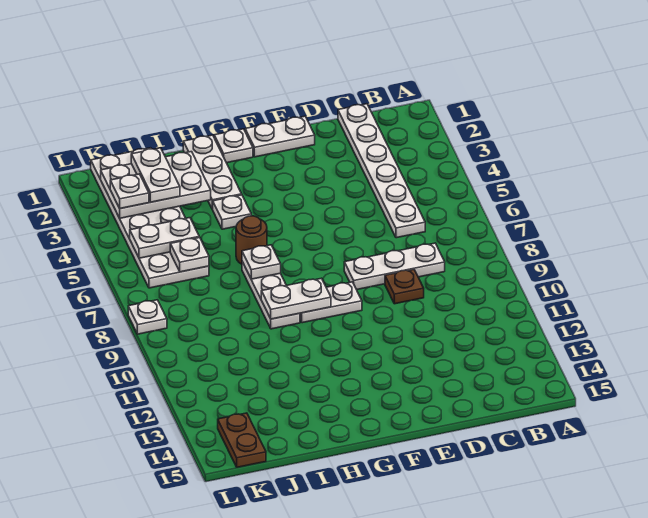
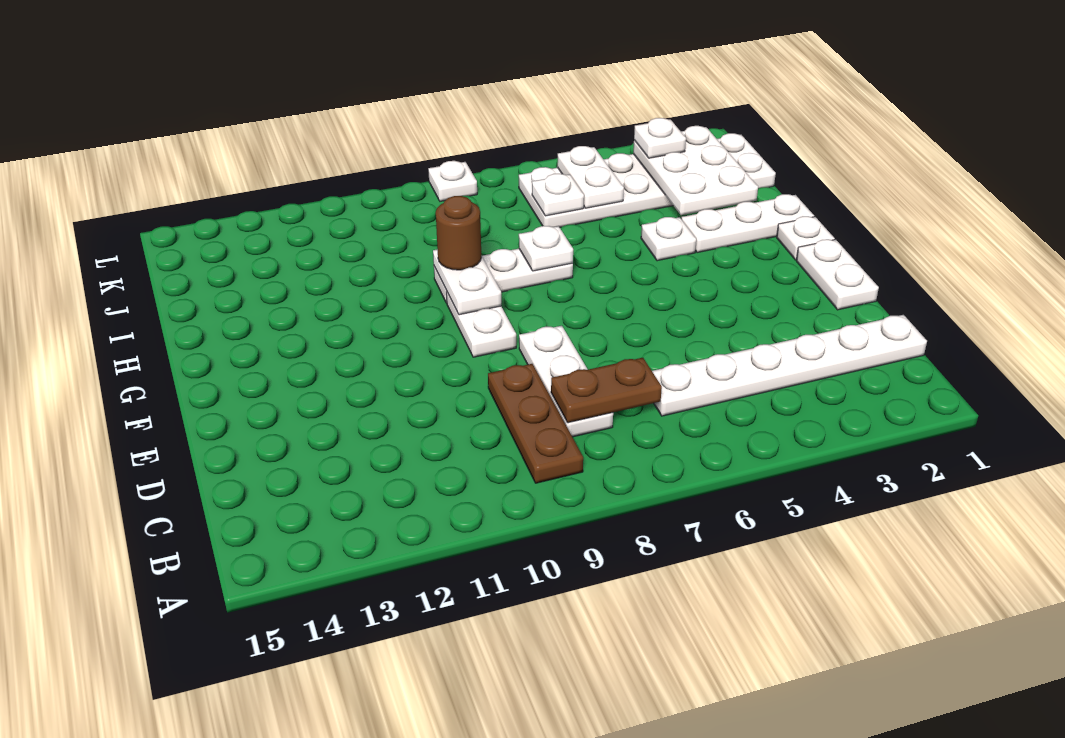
brown plate D9 level 1 -> brown plate B9:D9 level 1
brown round brick H6 level 1 -> brown round brick H9 level 3
white plate J2:J3 level 3 -> none
brown plate K14:K15 level 1 -> brown plate C7:C8 level 2

